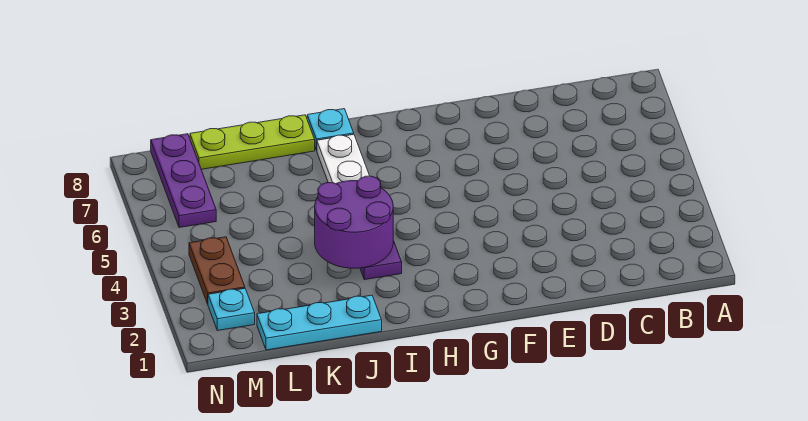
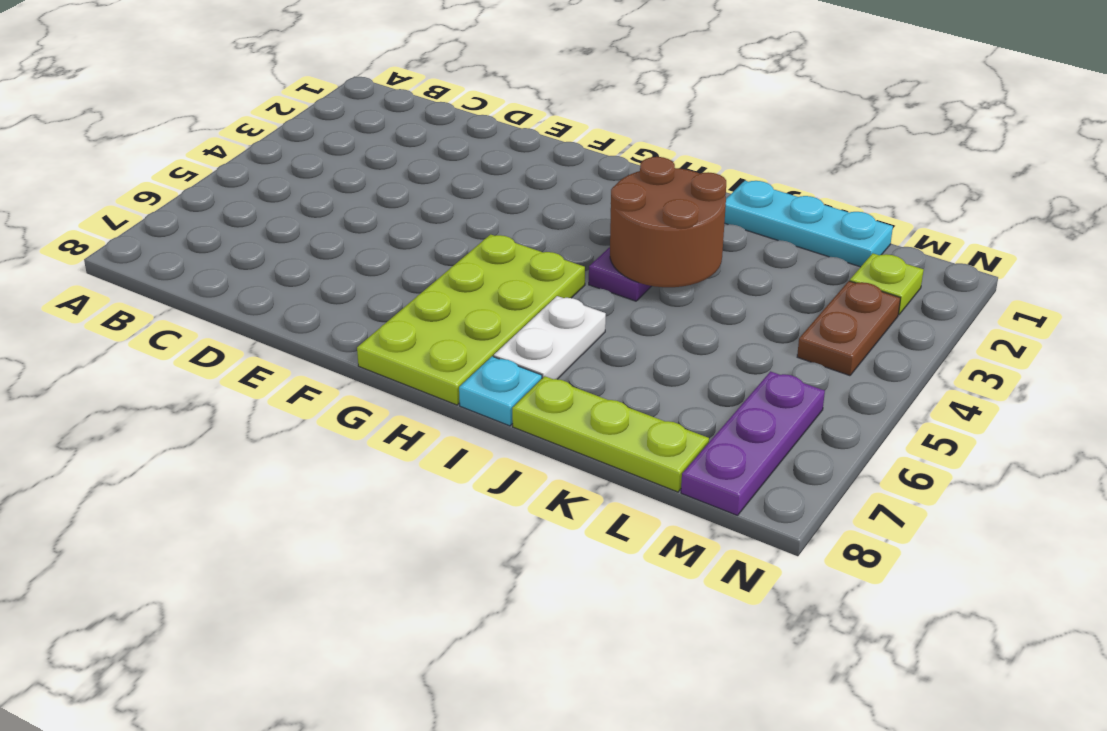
none -> lime plate G5:H8 level 1
purple round brick I3:J4 level 2 -> brown round brick I3:J4 level 2
cyan plate M2 level 1 -> lime plate M2 level 1

